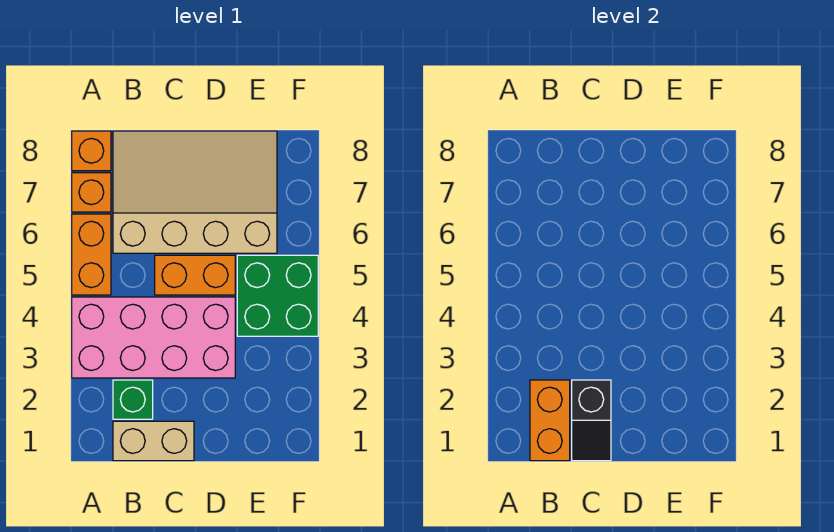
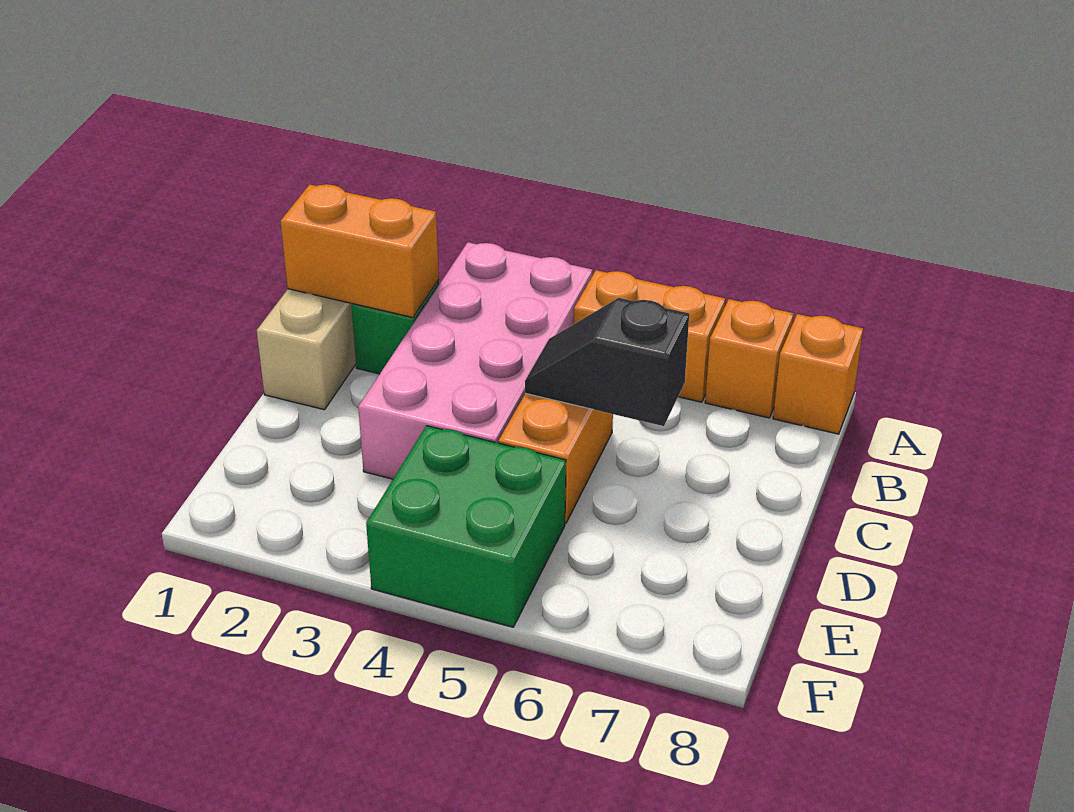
tan slope B6:E8 level 1 top 6 -> none
black slope C1:C2 level 2 top 2 -> black slope C5:C6 level 2 top 6

